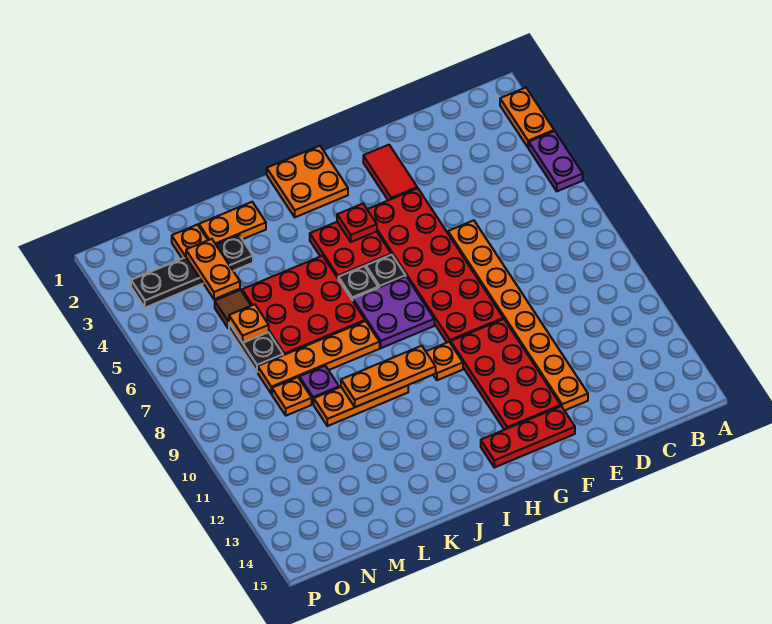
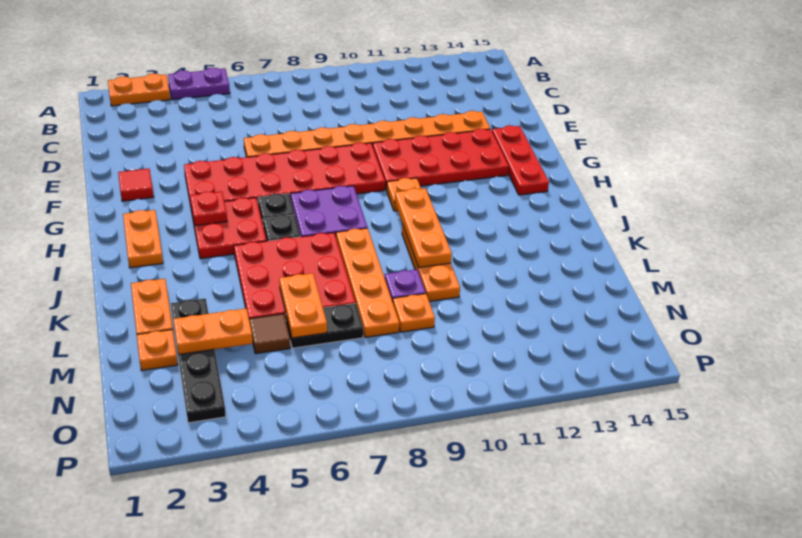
red tile F2:F3 level 1 -> red tile F2 level 1
orange plate H1:I2 level 1 -> orange plate H2:I2 level 1
orange plate M6 level 2 -> orange plate L6:M6 level 2

